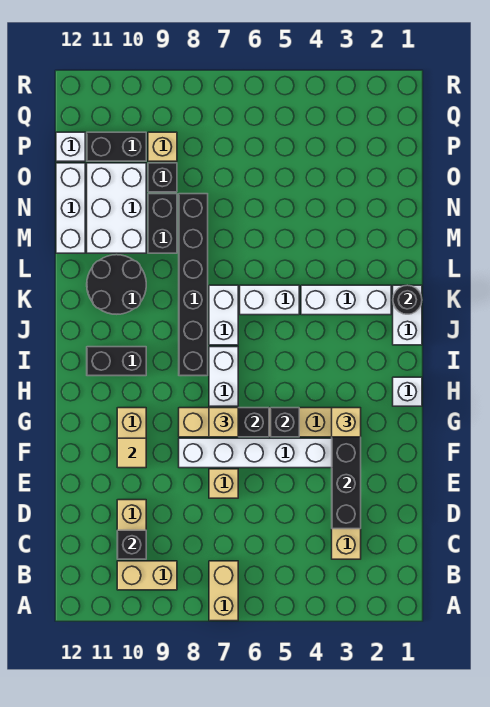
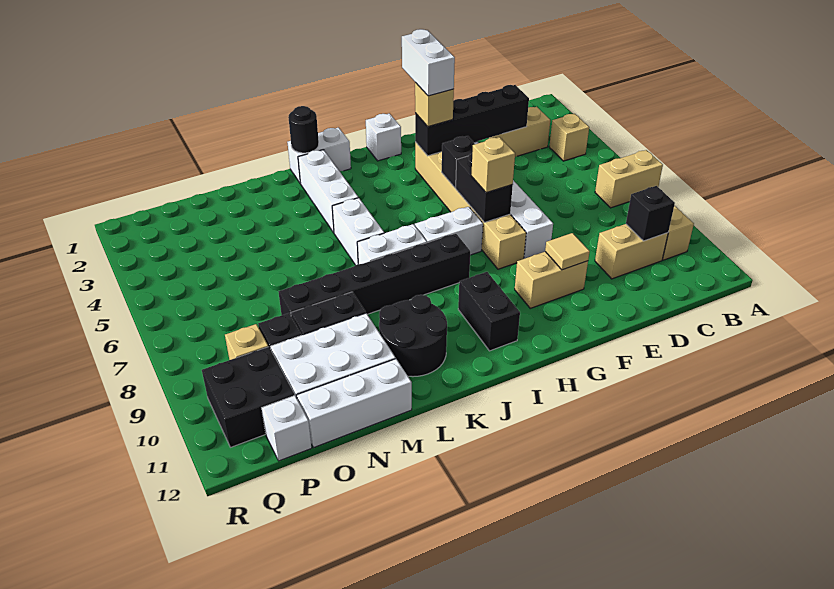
tan brick E7 level 1 -> tan brick B4 level 1
none -> white brick G2:G3 level 4
black brick P10:P11 level 1 -> black brick P10:Q11 level 1

